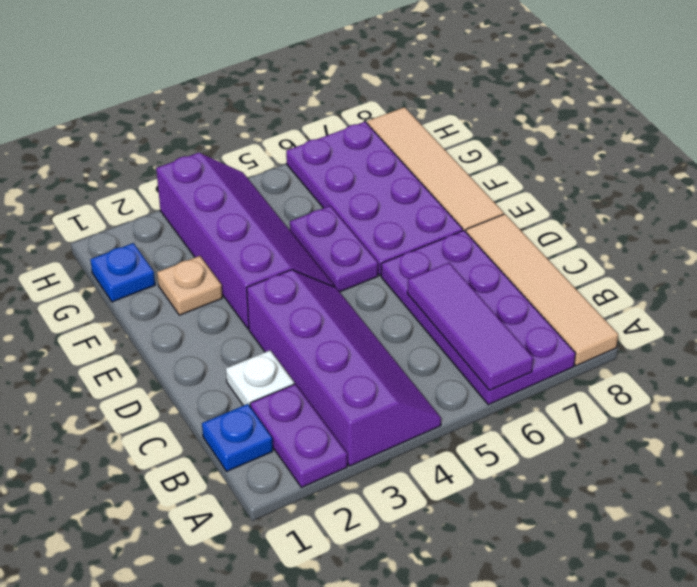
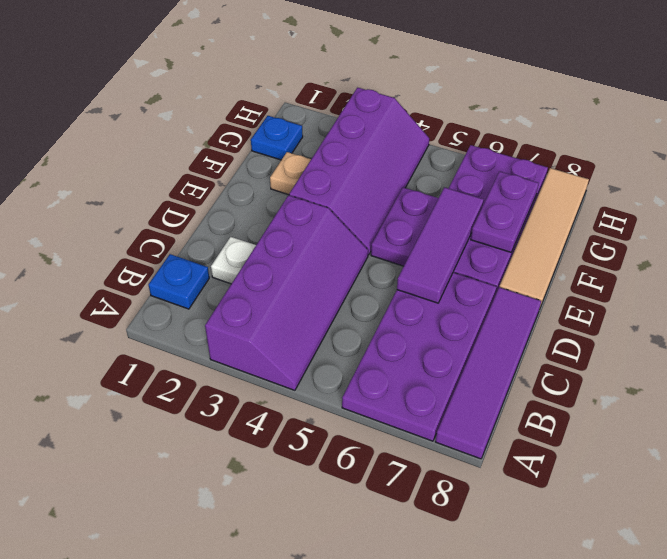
purple plate A2:B2 level 1 -> purple plate F7:G7 level 2
purple tile A6:C6 level 2 -> purple tile D6:F6 level 2
tan tile A8:D8 level 1 -> purple tile A8:D8 level 1

